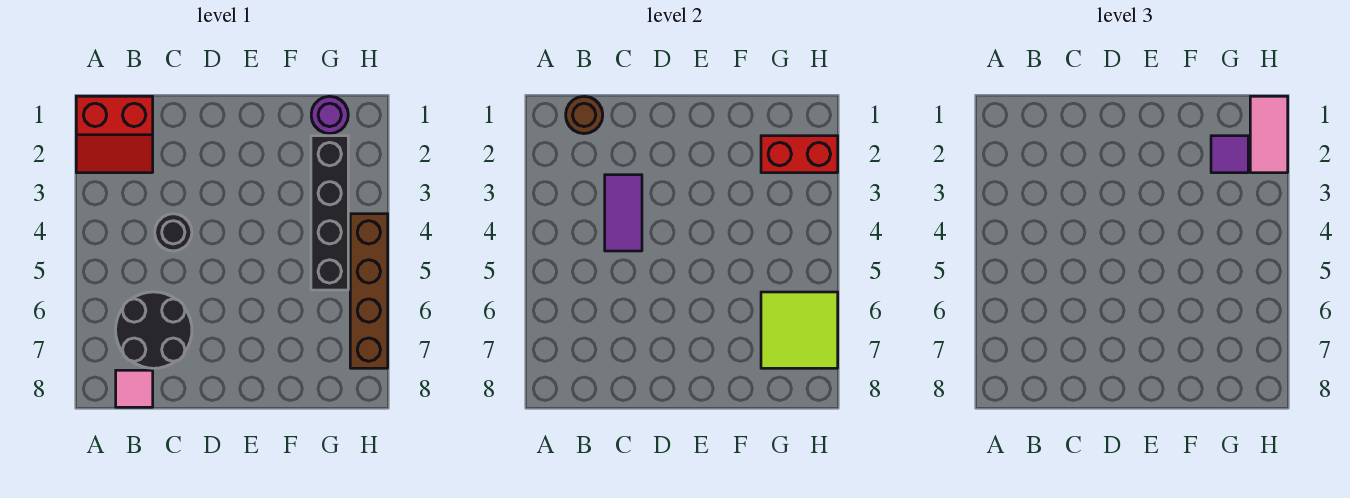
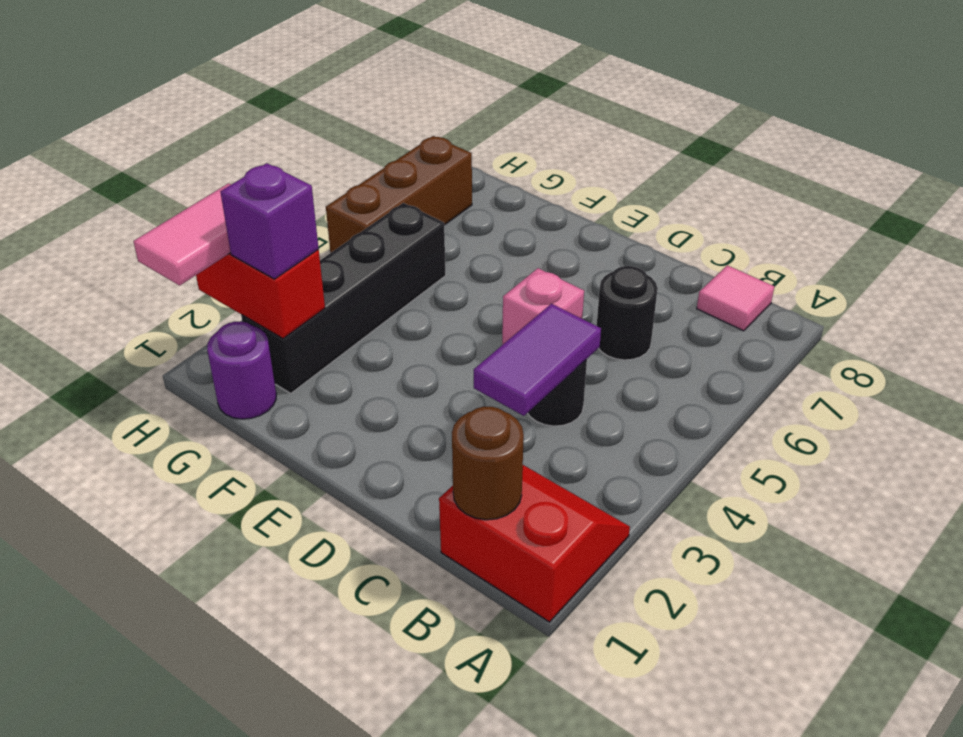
black round brick B6:C7 level 1 -> black round brick C6 level 1
none -> pink brick D5 level 1
purple tile G2 level 3 -> purple brick G2 level 3
lime tile G6:H7 level 2 -> none
brown brick H4:H7 level 1 -> brown brick H5:H7 level 1

